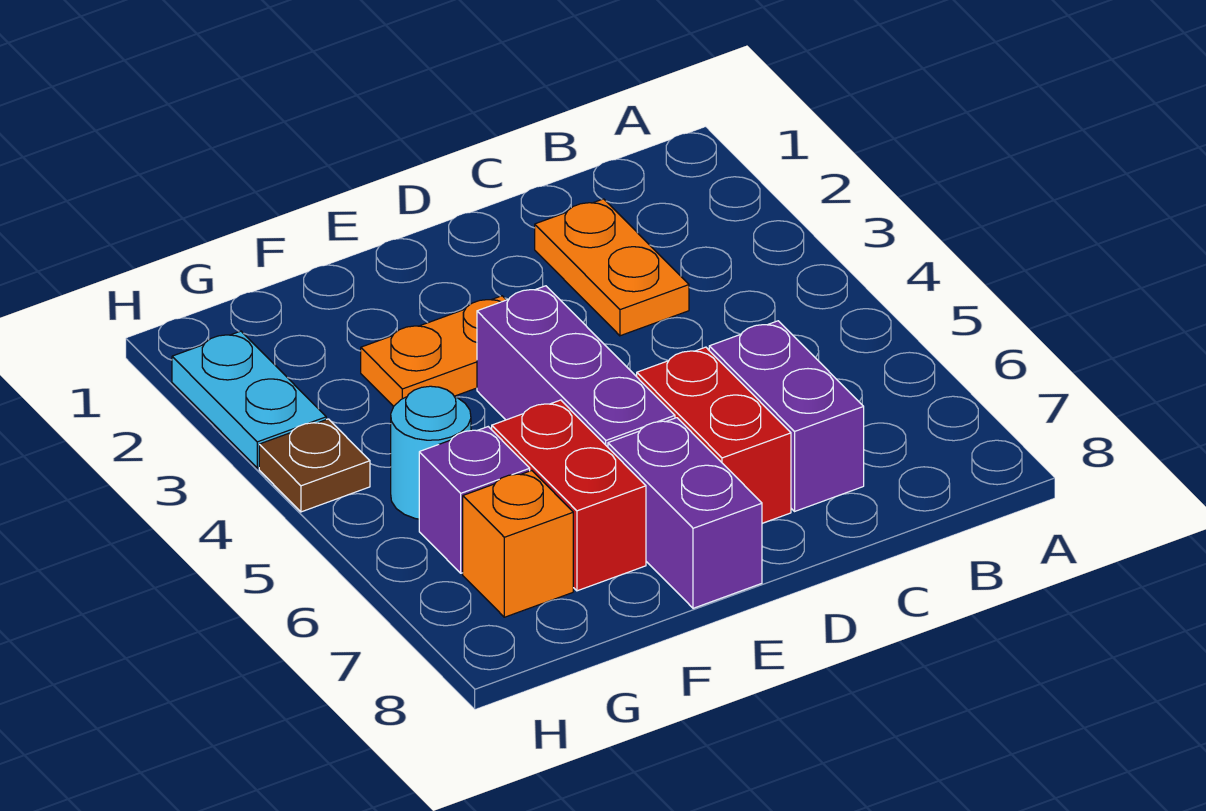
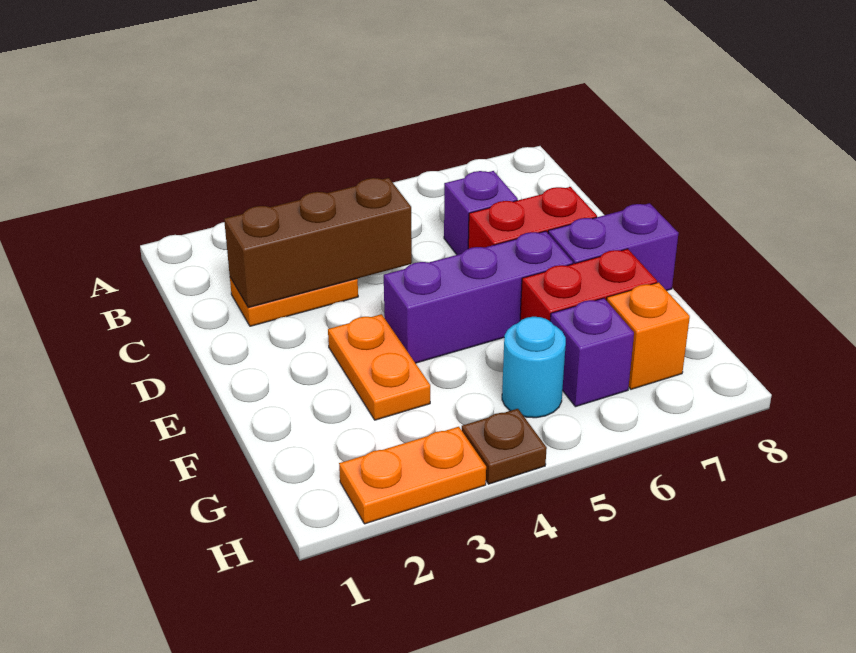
none -> brown brick C2:C4 level 2
purple brick C6:C7 level 1 -> purple brick C6 level 1
cyan plate H2:H3 level 1 -> orange plate H2:H3 level 1

